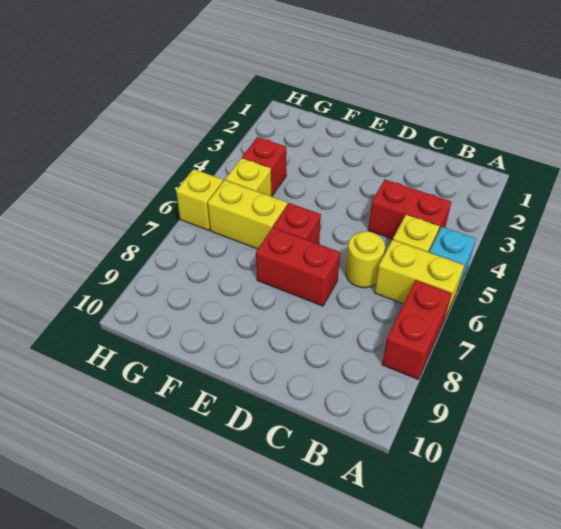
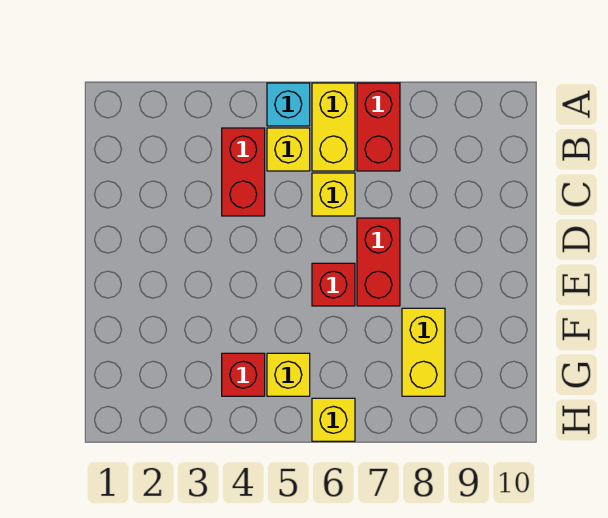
red brick A7:A8 level 1 -> red brick A7:B7 level 1
yellow round brick C6 level 1 -> yellow brick C6 level 1
yellow brick F6:G6 level 1 -> yellow brick F8:G8 level 1

